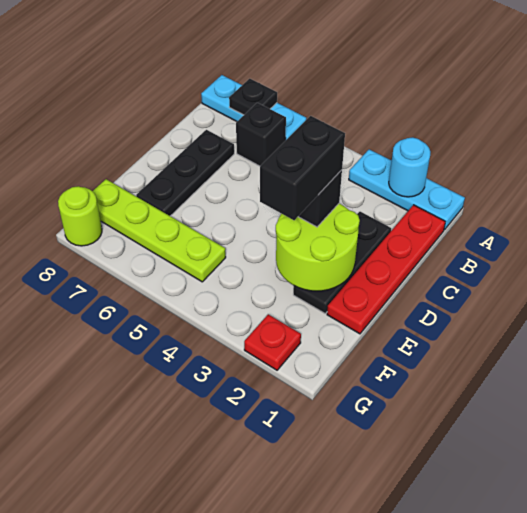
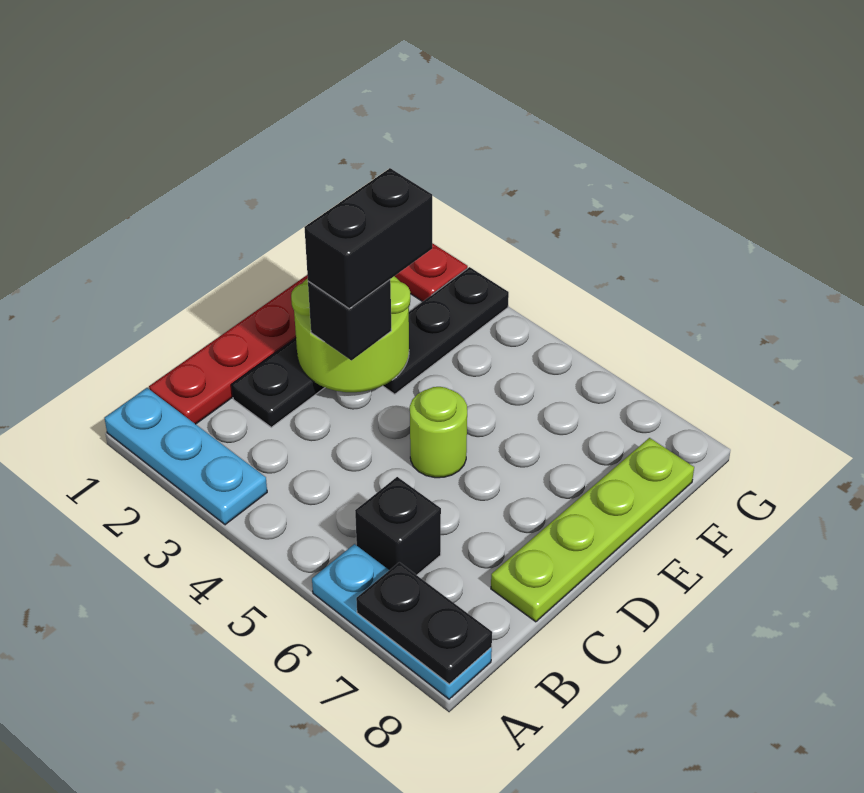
cyan round brick A2 level 2 -> none
black plate A7 level 2 -> black plate A7:A8 level 2
black plate C7:E7 level 1 -> black plate E3:G3 level 1
lime plate F5:F8 level 1 -> lime plate C8:F8 level 1
lime round brick G8 level 1 -> lime round brick D5 level 1

